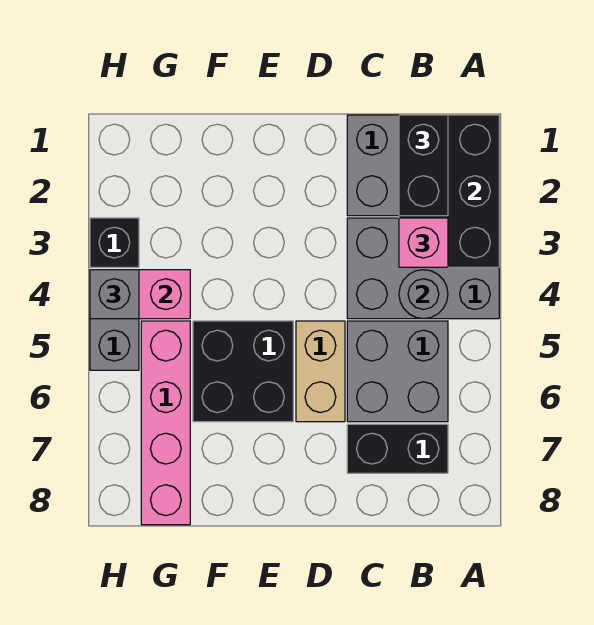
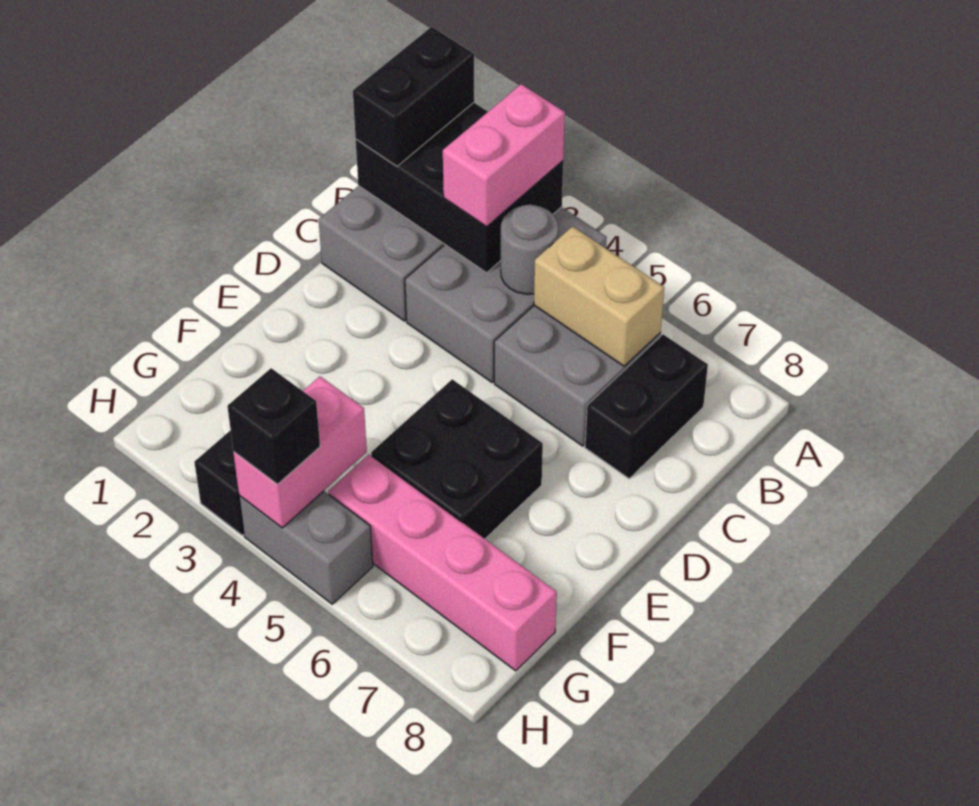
black brick B1:B2 level 3 -> black brick A1:B1 level 3
pink brick B3 level 3 -> pink brick A3:B3 level 3
tan brick D5:D6 level 1 -> tan brick B5:B6 level 2
grey brick H4 level 3 -> black brick H4 level 3

